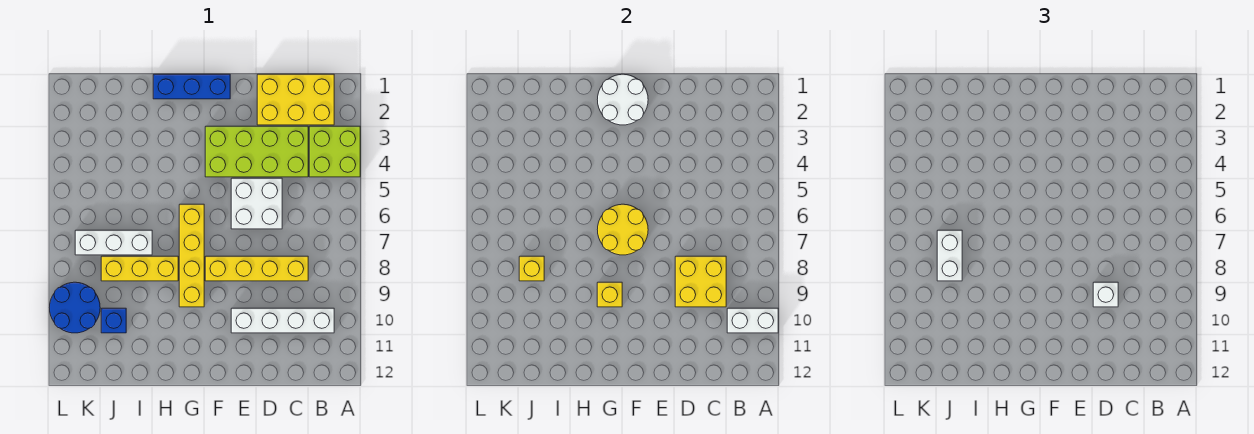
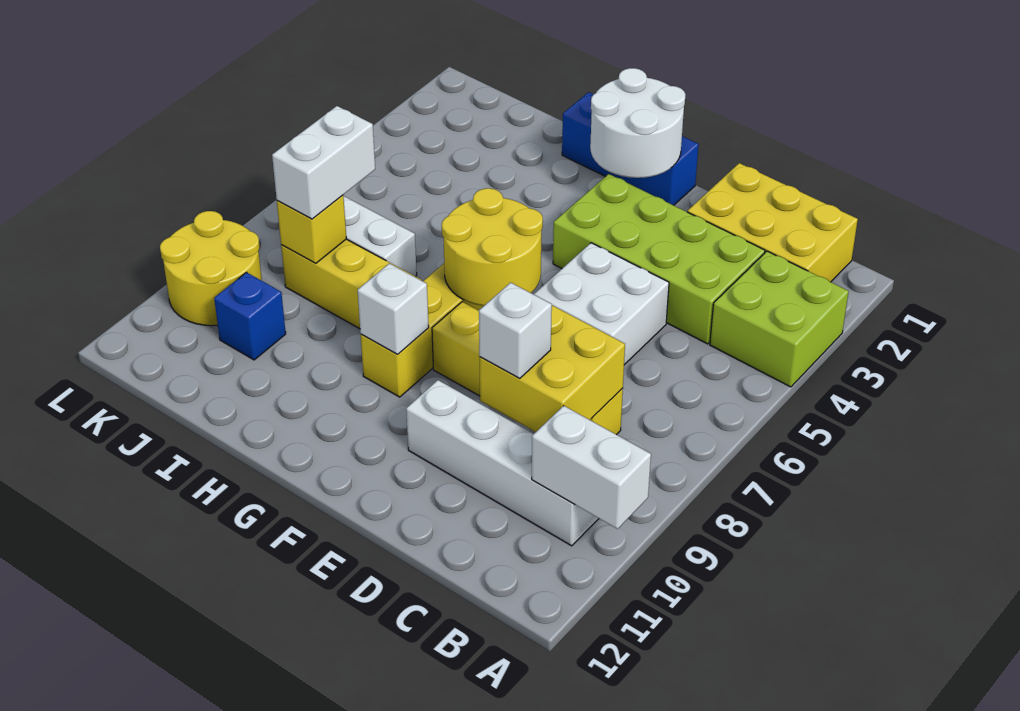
yellow brick G9 level 2 -> white brick G9 level 2
blue round brick K9:L10 level 1 -> yellow round brick K9:L10 level 1

